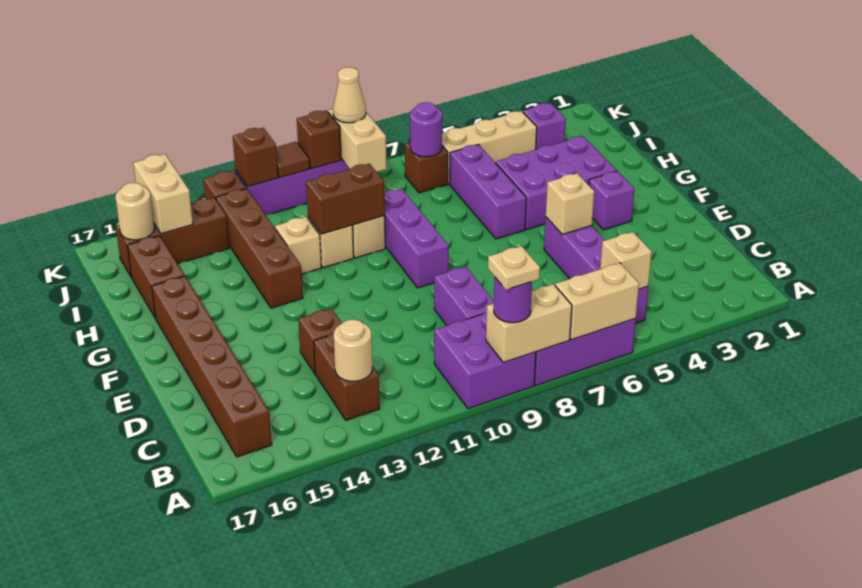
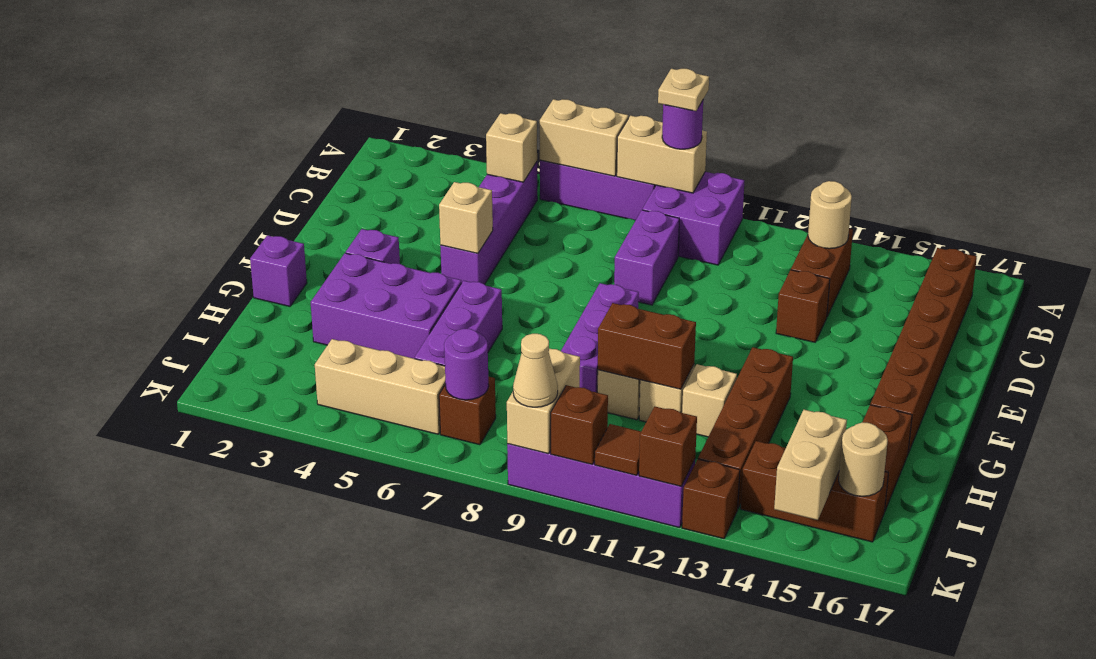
purple brick J3 level 1 -> purple brick G1 level 1

